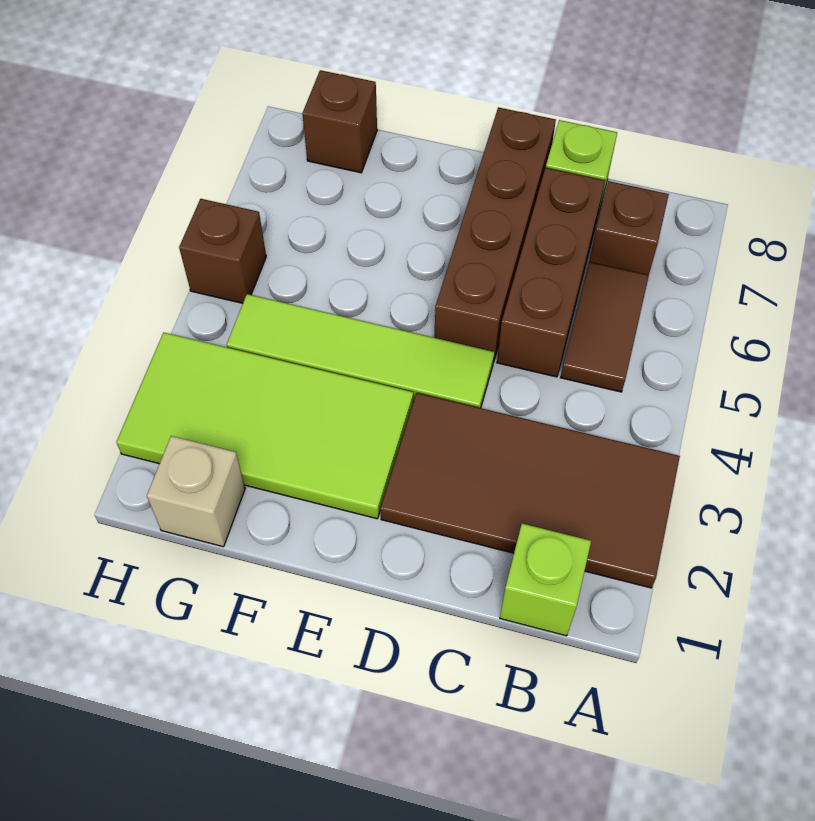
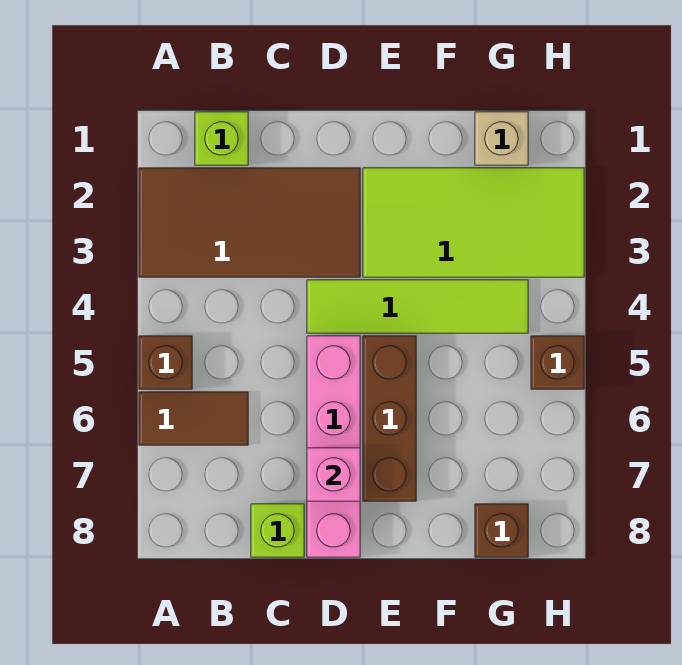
brown tile B5:B6 level 1 -> brown tile A6:B6 level 1
brown brick B7 level 1 -> brown brick A5 level 1
brown brick C5:C7 level 1 -> brown brick E5:E7 level 1
brown brick D5:D8 level 1 -> pink brick D5:D8 level 1
none -> pink brick D7 level 2

